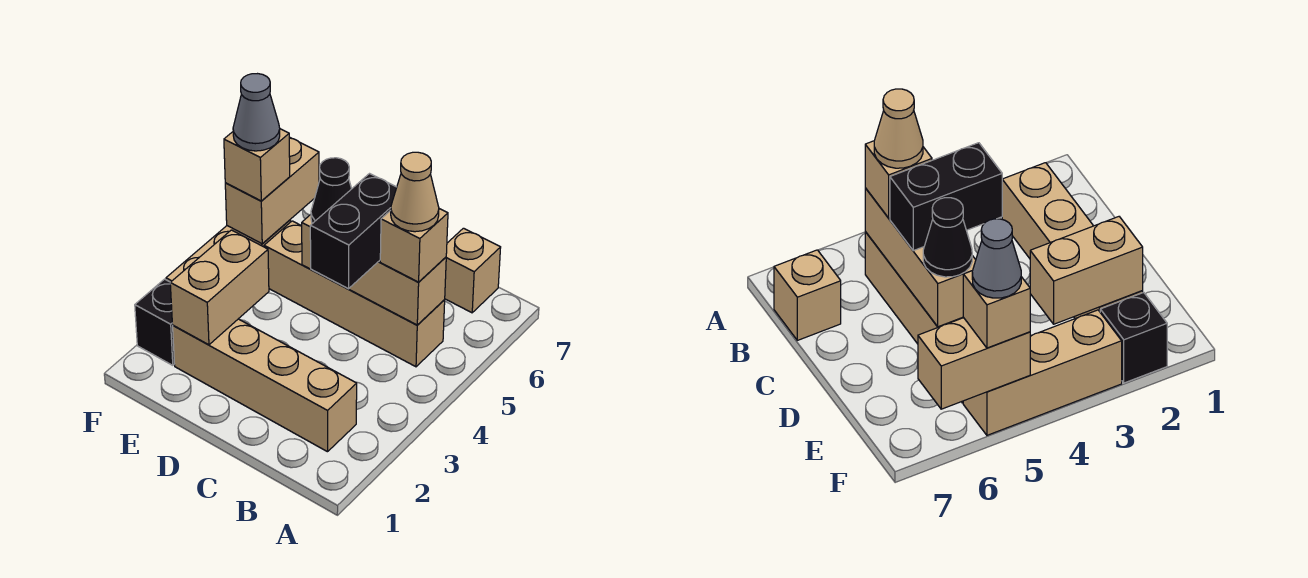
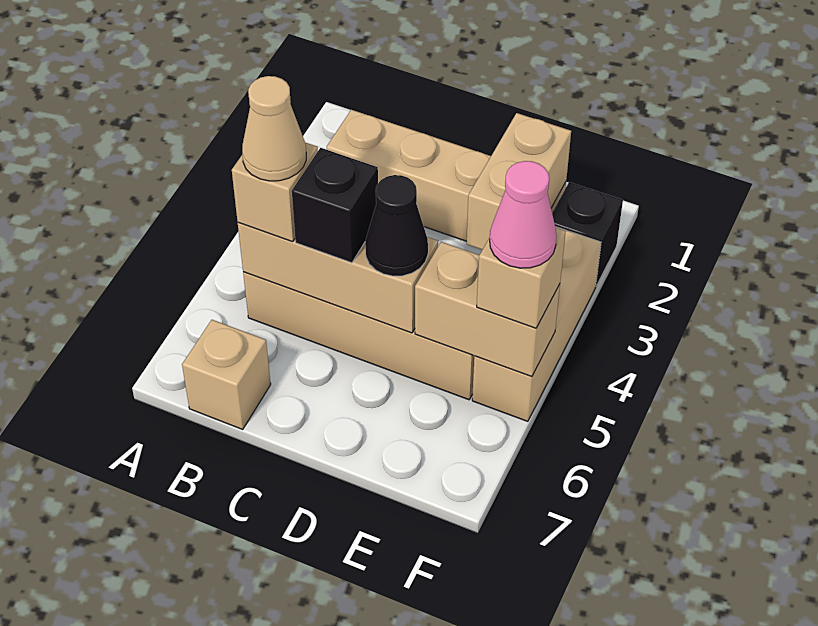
black brick C4:C5 level 3 -> black brick C5 level 3
tan brick F5:F6 level 2 -> tan brick E5:F5 level 2
grey cone F5 level 4 -> pink cone F5 level 4

